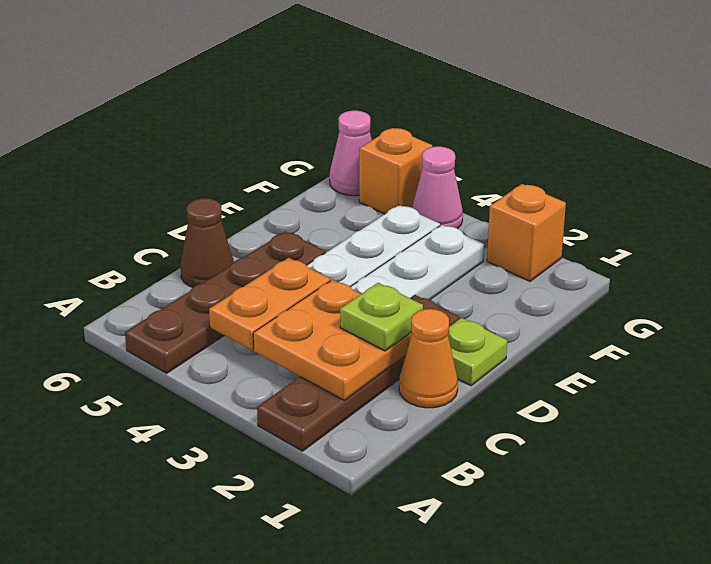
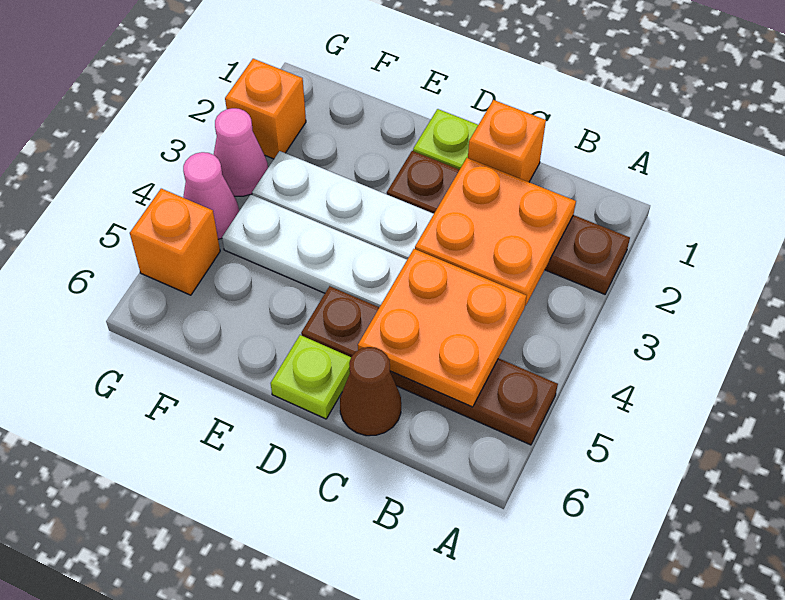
orange plate B4:C4 level 2 -> orange plate B4:C5 level 2
orange cone C1 level 1 -> orange brick C1 level 1
lime plate C2 level 3 -> lime plate D6 level 1
pink cone G6 level 1 -> pink cone G3 level 1

